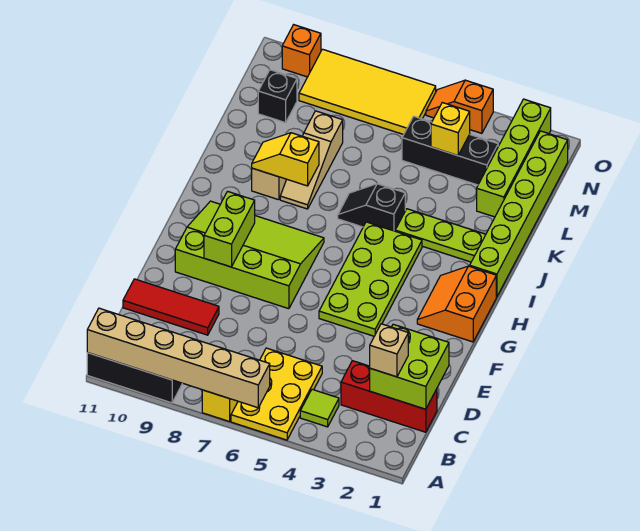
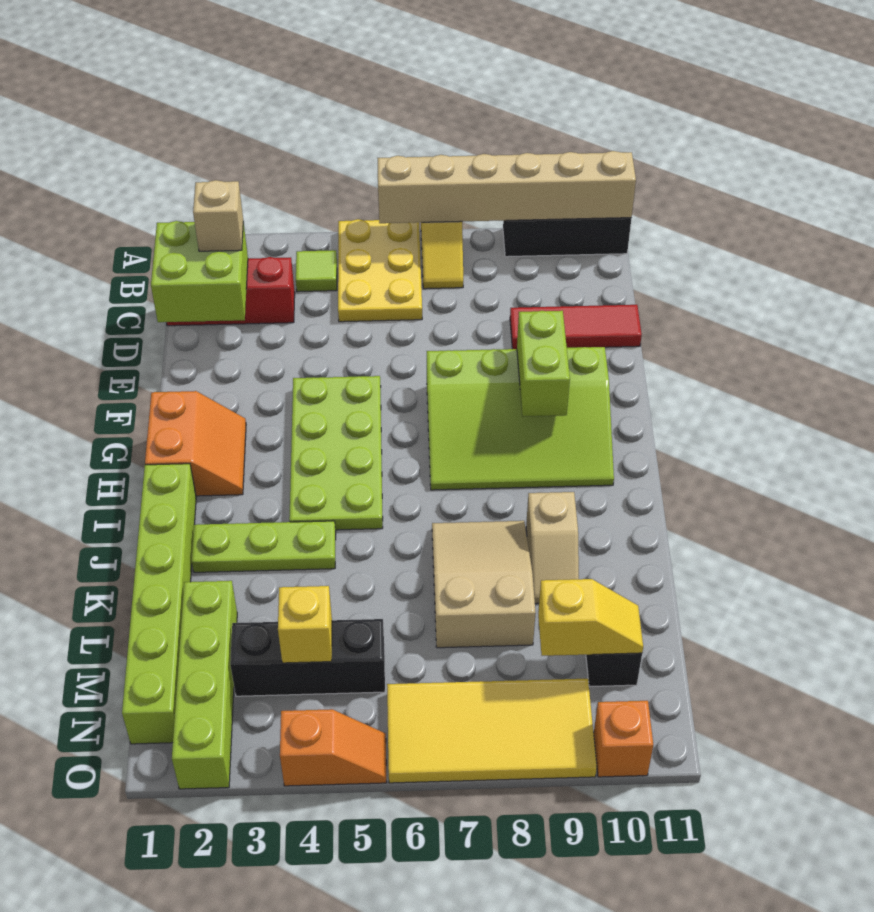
black slope J5:J6 level 1 top 5 -> none
tan slope J8:L8 level 1 top L -> tan slope J7:L8 level 1 top L
yellow slope J8:J9 level 2 top 8 -> yellow slope M9:M10 level 2 top 9

